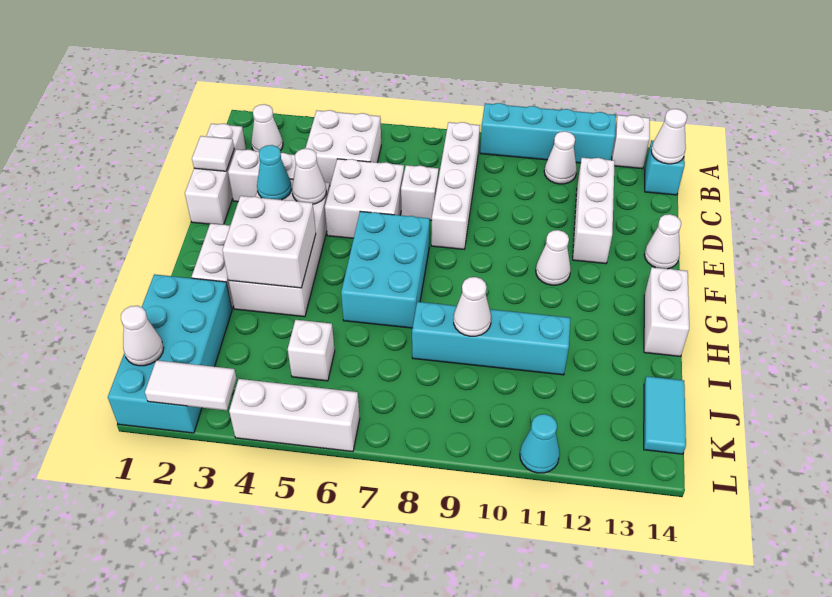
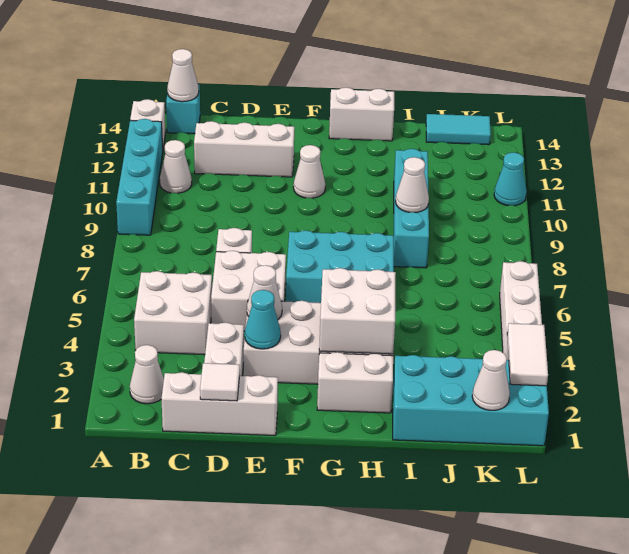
white brick B8:E8 level 1 -> none
white cone E14 level 1 -> none
white brick J5 level 1 -> none

